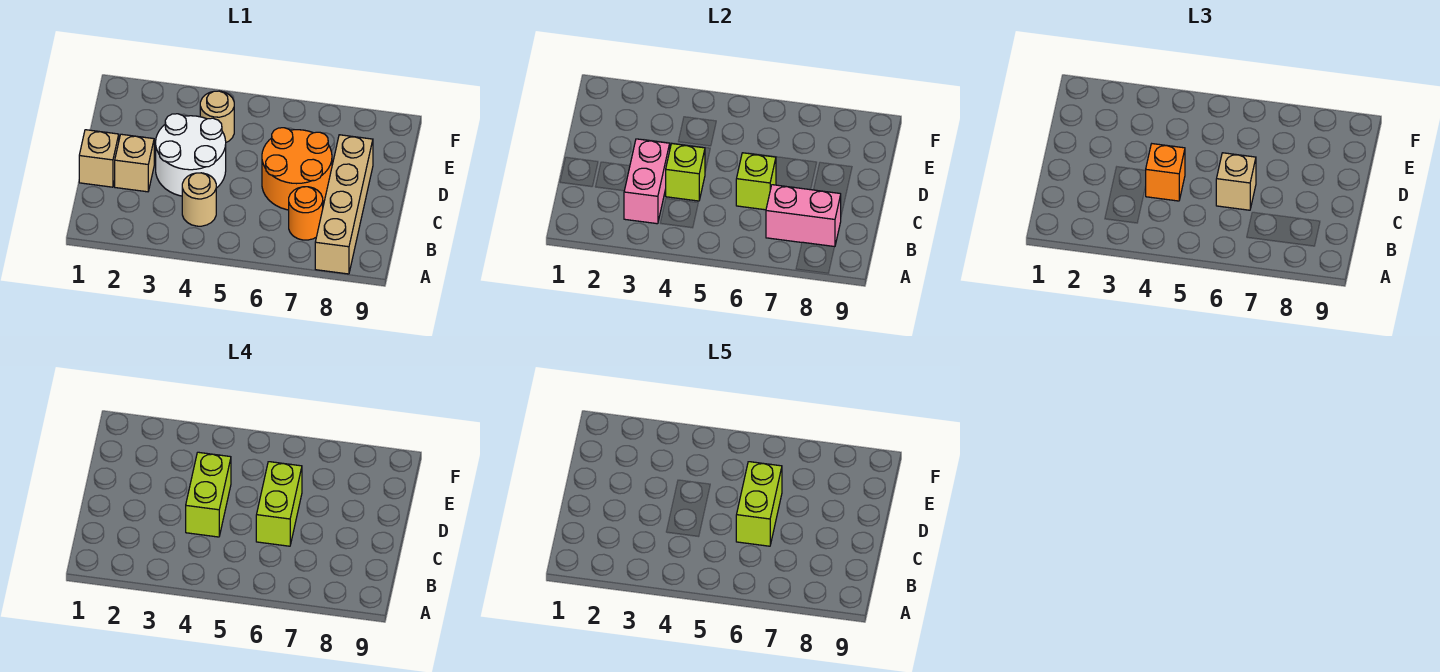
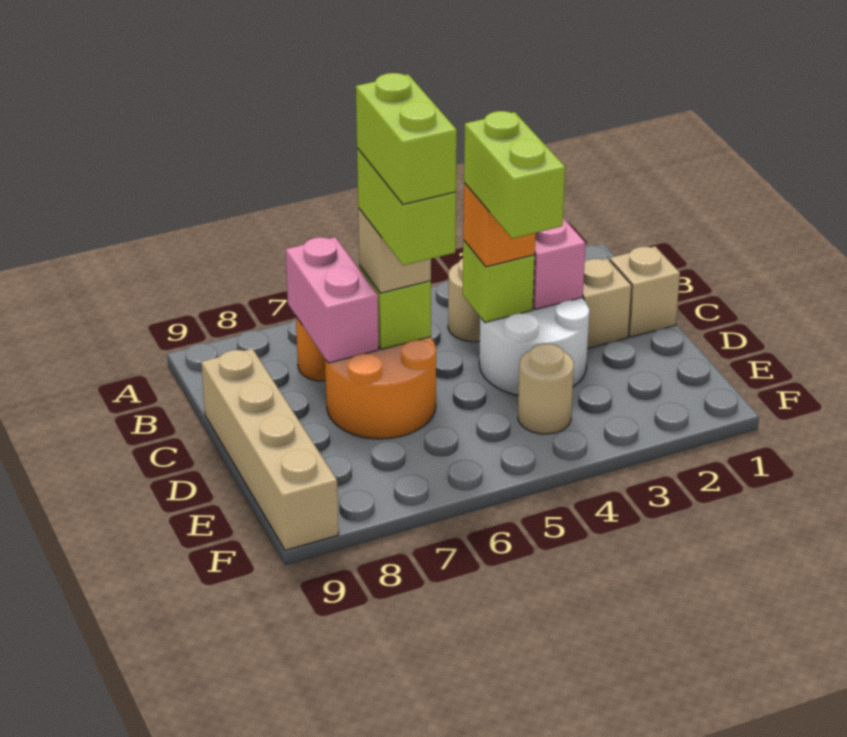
tan brick A8:D8 level 1 -> tan brick C9:F9 level 1
pink brick B7:B8 level 2 -> pink brick B7:C7 level 2

